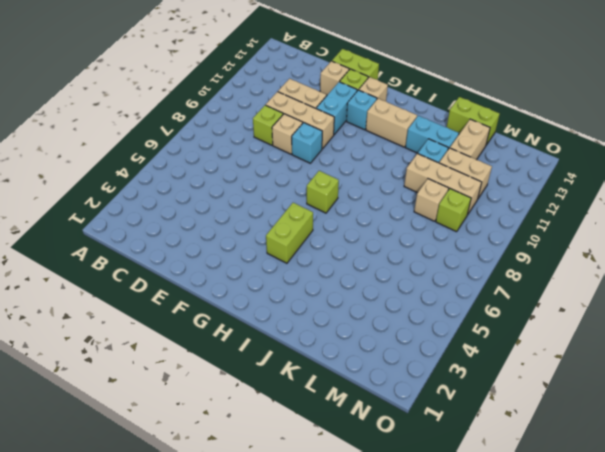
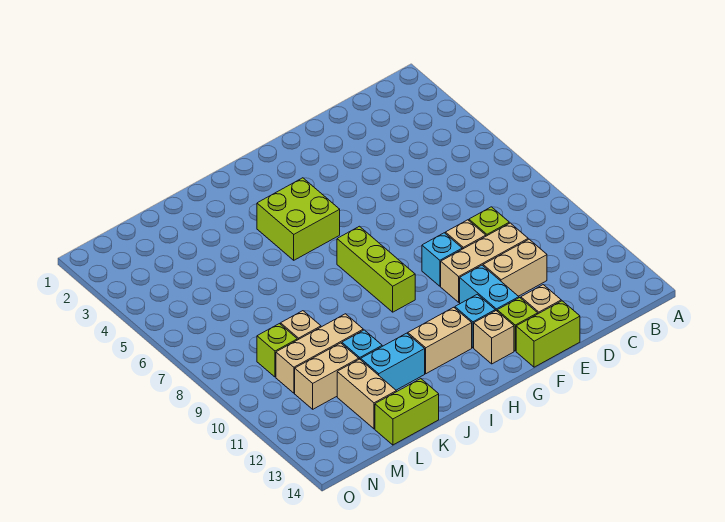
lime brick H4:H5 level 1 -> lime brick H4:I5 level 1
lime brick H7 level 1 -> lime brick H7:H9 level 1

